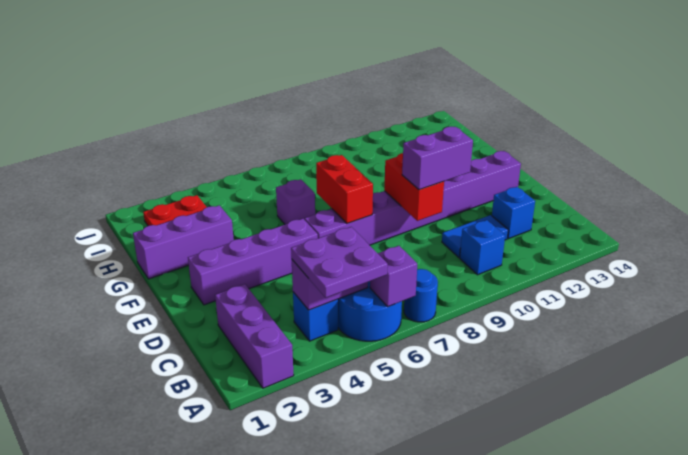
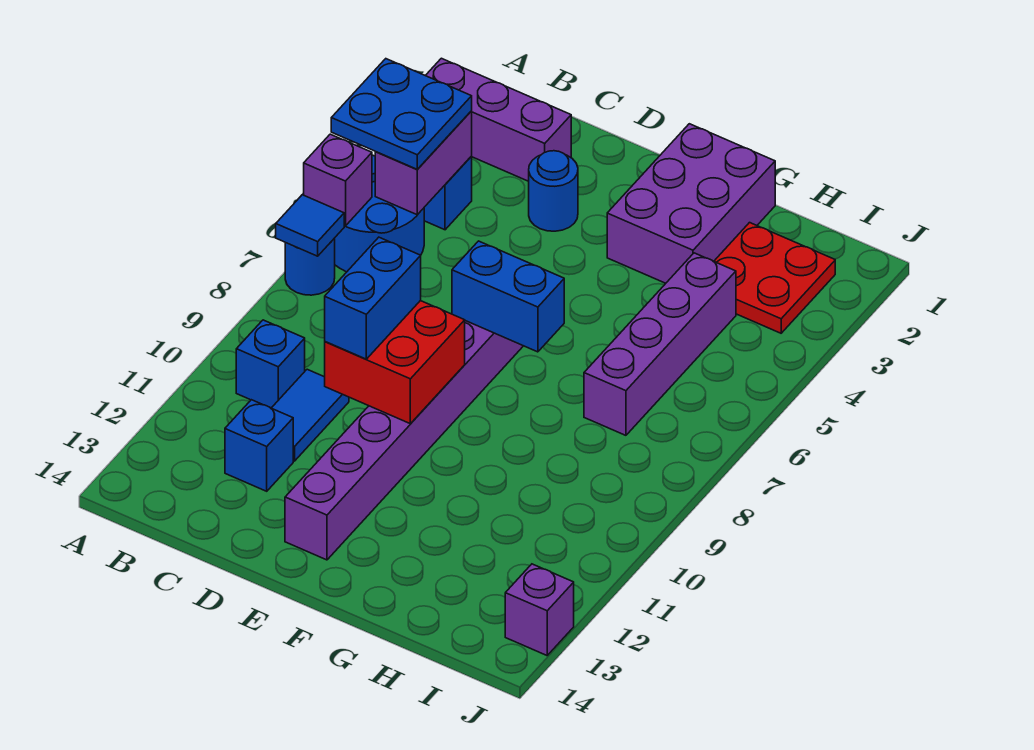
purple plate A4:B5 level 3 -> blue plate A4:B5 level 3
none -> blue tile A7 level 2
none -> blue round brick D3 level 1
red brick D9:E9 level 2 -> red brick D9:E10 level 2
purple brick D9:D10 level 3 -> blue brick D9:D10 level 3
purple brick E2:E5 level 1 -> purple brick H4:H7 level 1
red brick E7:F7 level 2 -> blue brick E7:F7 level 2
purple brick G1:G3 level 1 -> purple brick F1:G3 level 1
purple brick G6 level 1 -> purple brick J13 level 1

